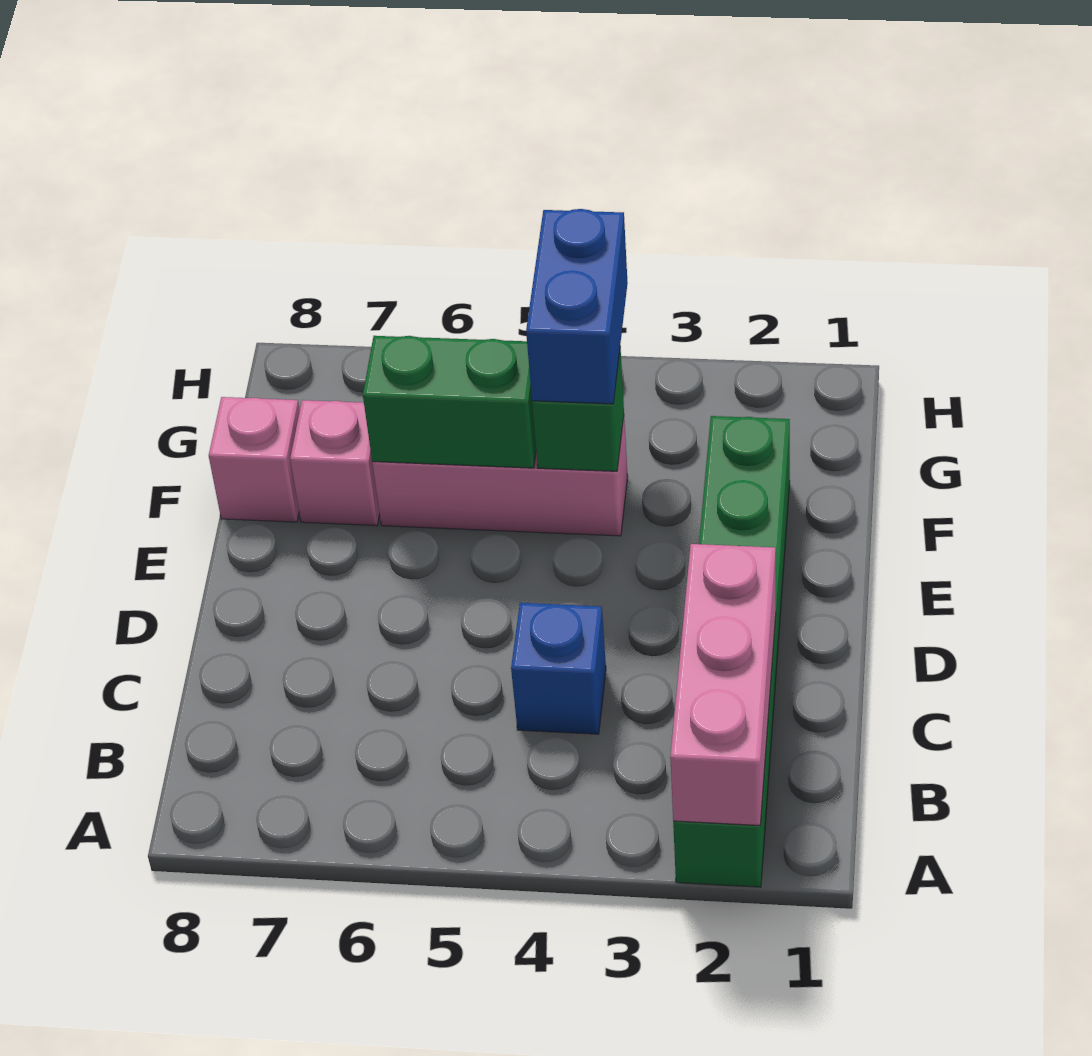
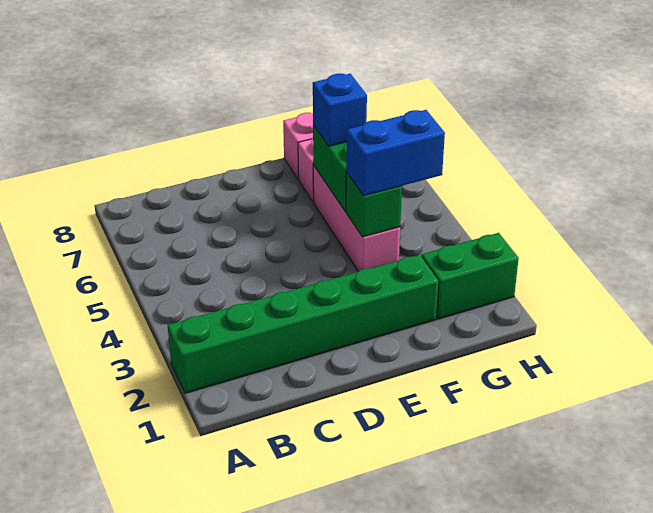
pink brick A2:C2 level 2 -> none
blue brick C4 level 1 -> blue brick F6 level 3
none -> green brick G2:H2 level 1

